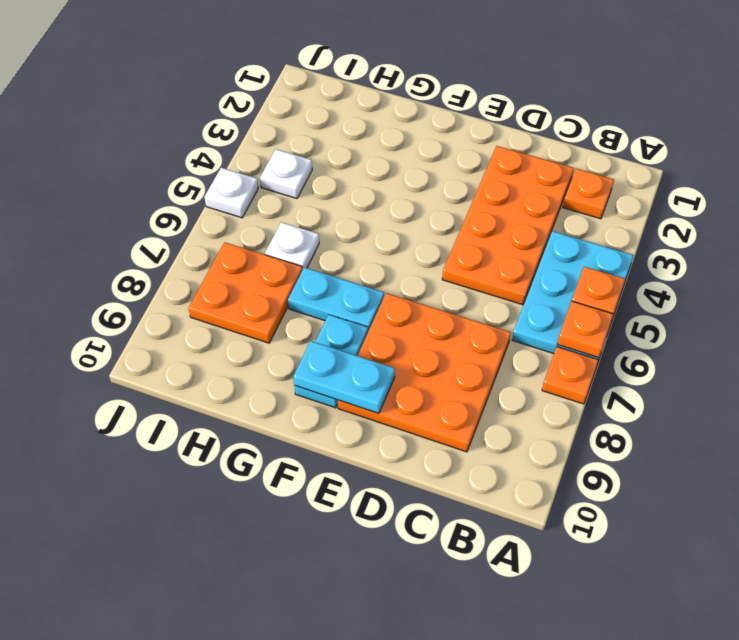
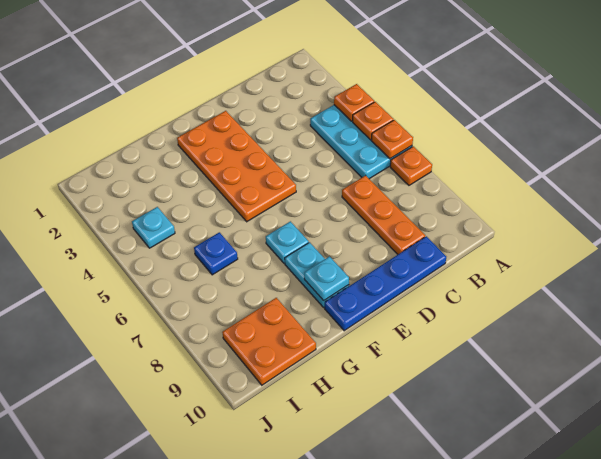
orange plate B2 level 1 -> orange plate A4 level 2
orange plate C2:D5 level 1 -> orange plate E2:F5 level 1
orange plate C7:E9 level 1 -> orange plate C7:C9 level 1
none -> blue plate C10:F10 level 1
cyan plate E9:F9 level 2 -> cyan plate F9 level 2
cyan plate F7:G7 level 1 -> cyan plate F7 level 1
white plate H6 level 1 -> blue plate H6 level 1
orange plate H7:I8 level 1 -> orange plate H9:I10 level 1
white plate I4 level 1 -> cyan plate I4 level 1
white plate J5 level 1 -> none

